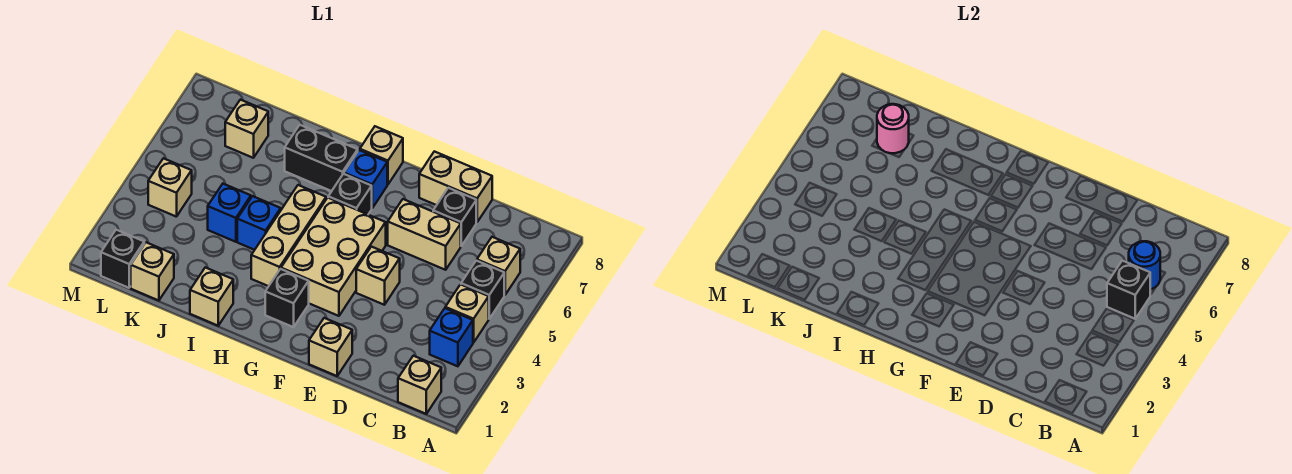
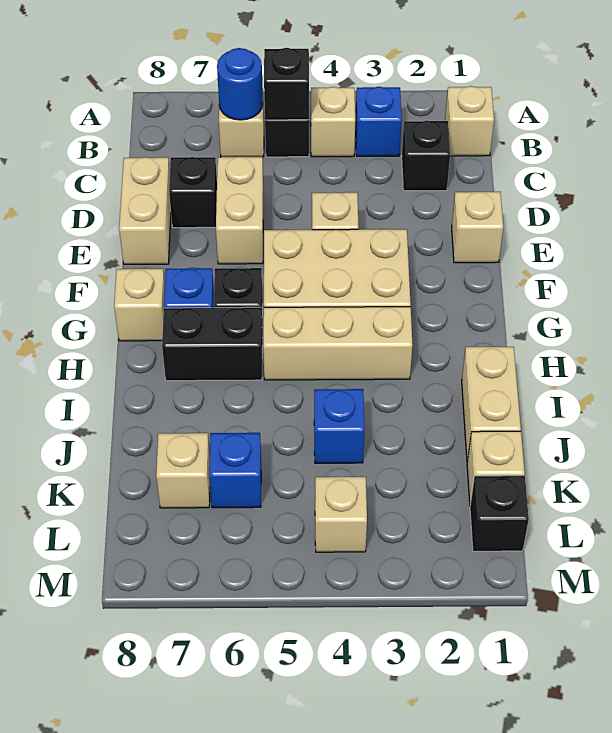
black brick G2 level 1 -> black brick C2 level 1
black brick H7:I7 level 1 -> black brick H6:H7 level 1
tan brick I1 level 1 -> tan brick I1:J1 level 1
blue brick I4 level 1 -> blue brick K6 level 1
pink round brick K7 level 2 -> none

